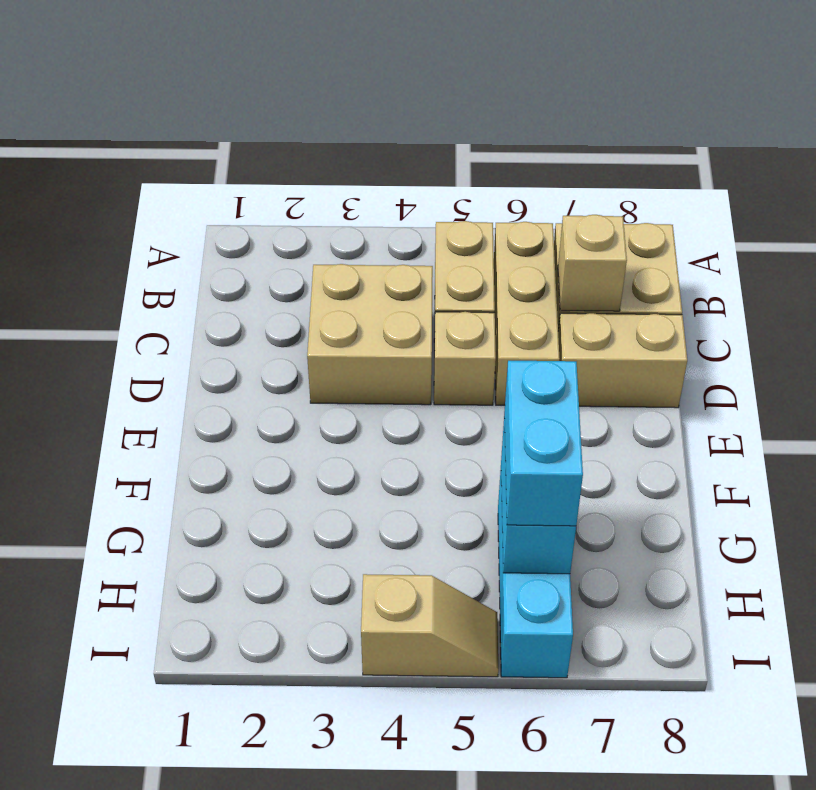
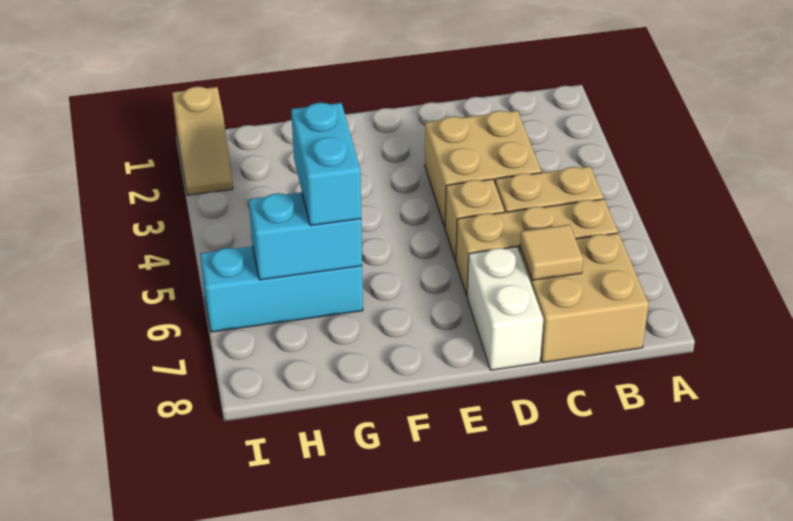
tan brick C7 level 2 -> tan tile C7 level 2
tan brick D7:D8 level 1 -> white brick D7:D8 level 1
cyan brick G6:H6 level 3 -> cyan brick G5:G6 level 3
tan slope I4:I5 level 1 top 4 -> tan slope I1:I2 level 1 top 1

